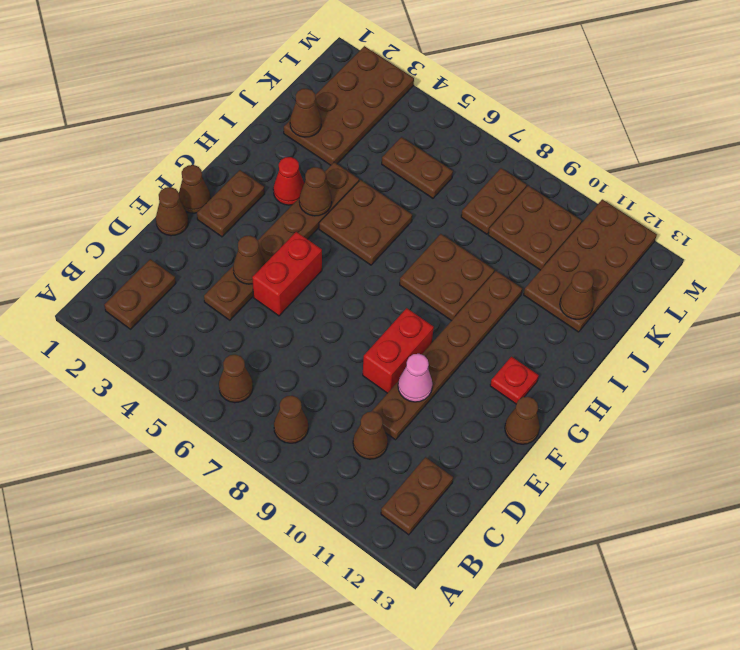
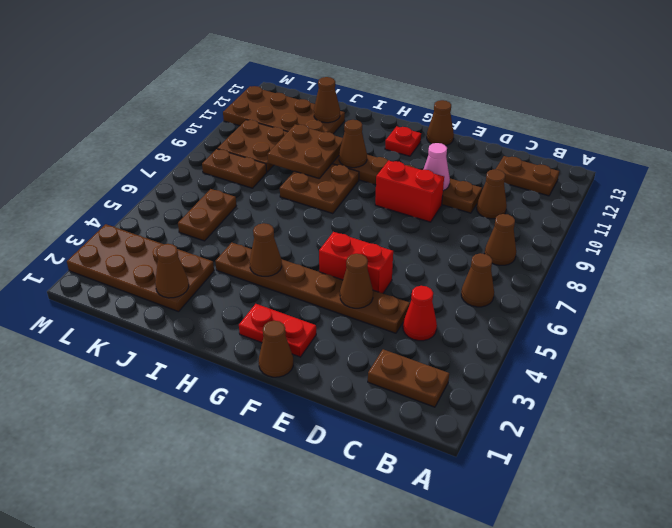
brown cone E1 level 1 -> brown cone H10 level 2
brown plate F2:G2 level 1 -> red plate F2:G2 level 1
red cone H3 level 1 -> red cone C4 level 1
brown plate H5:I6 level 1 -> brown plate I9:J10 level 2

